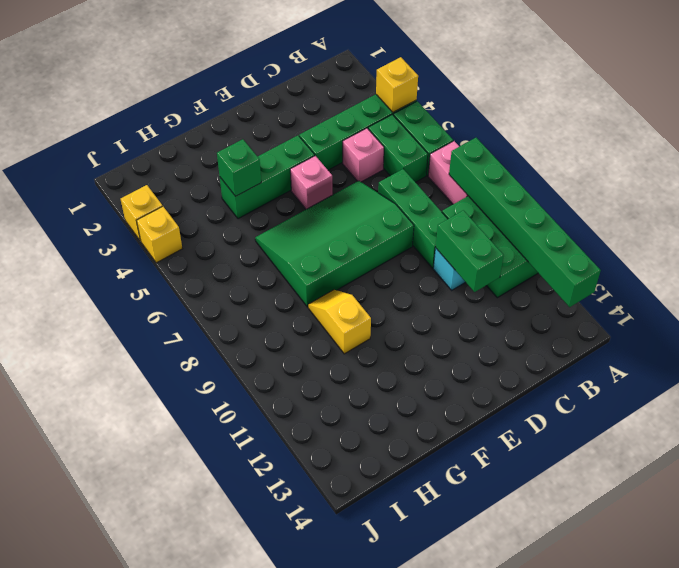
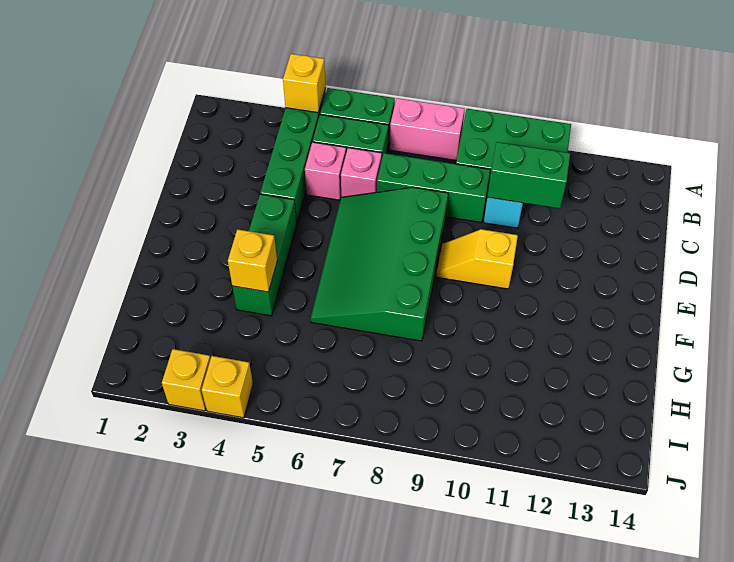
green brick A8:A13 level 2 -> none
pink brick E5 level 1 -> pink brick C6 level 1
green brick G4 level 2 -> yellow brick G4 level 2
yellow slope G9:G10 level 1 top 10 -> yellow slope E9:E10 level 1 top 10

